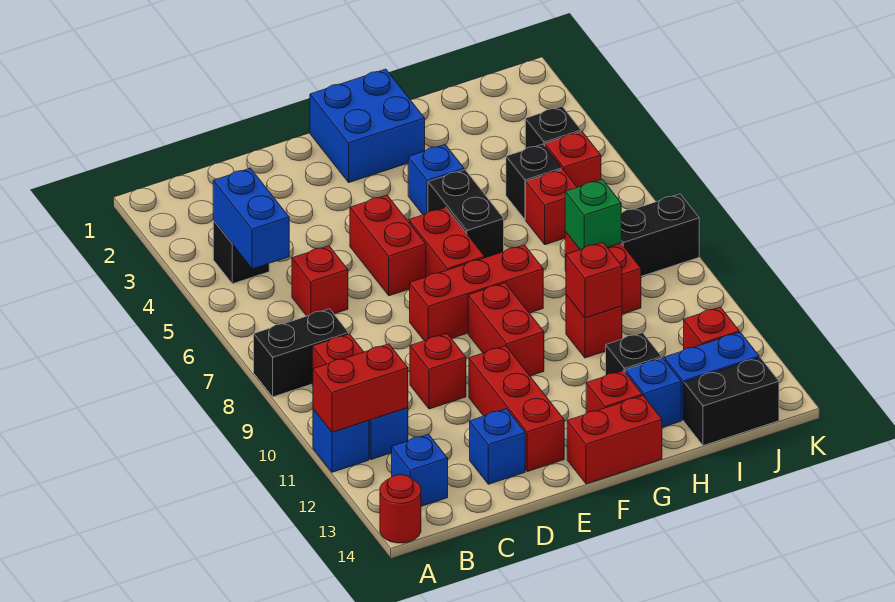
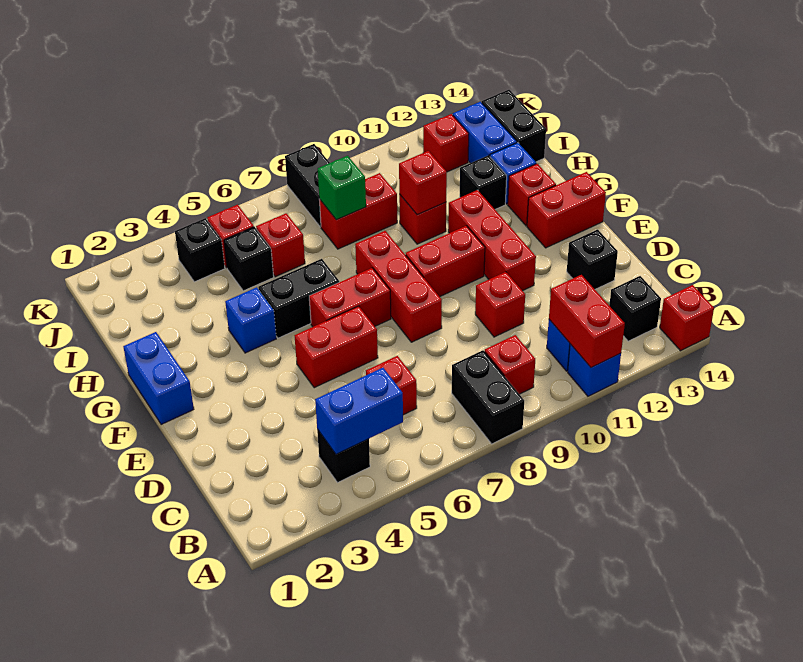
red round brick A14 level 1 -> red brick A14 level 1
blue brick B13 level 1 -> black brick B13 level 1
blue brick D13 level 1 -> black brick D13 level 1
red brick E11:E13 level 1 -> red brick E11:G11 level 1
blue brick F1:G2 level 1 -> blue brick F1:G1 level 1
red brick F14:G14 level 1 -> red brick F13:F14 level 1

